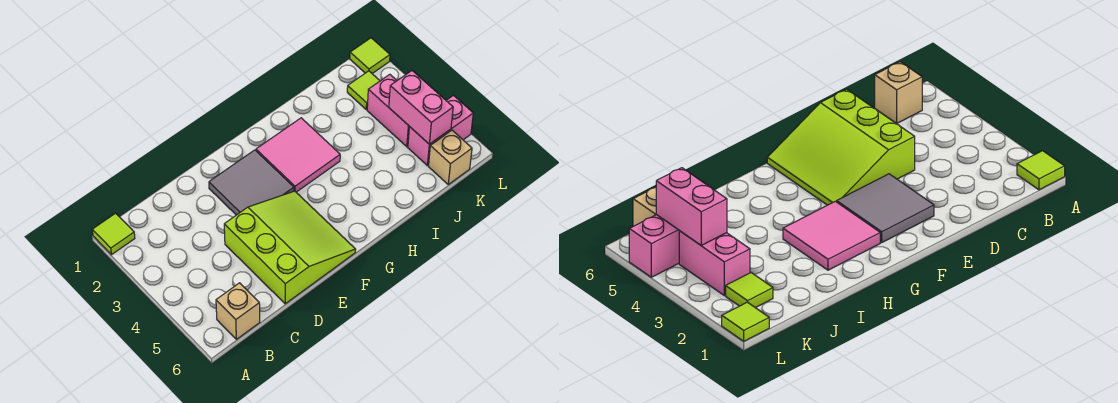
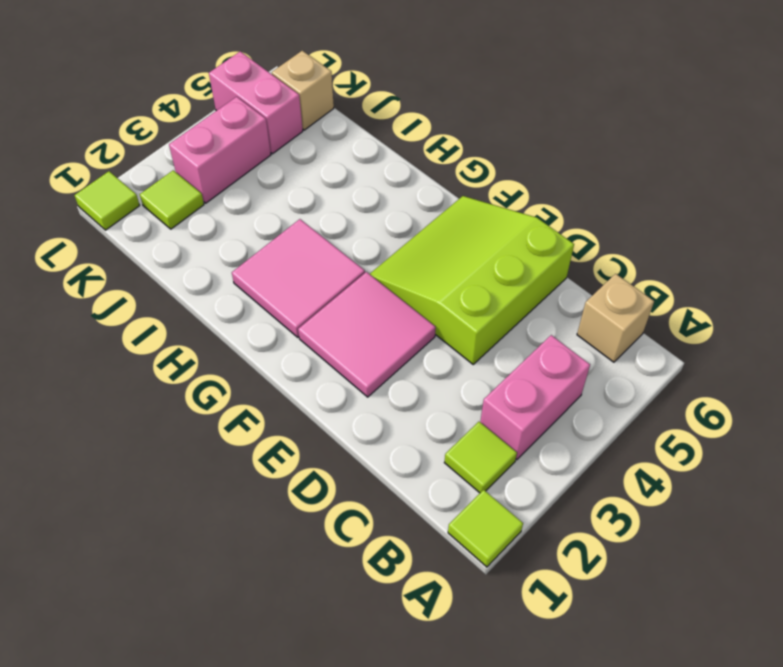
none -> lime tile B2 level 1
grey tile E2:F3 level 1 -> pink tile E2:F3 level 1
pink brick K4:K5 level 2 -> pink brick B3:B4 level 1

